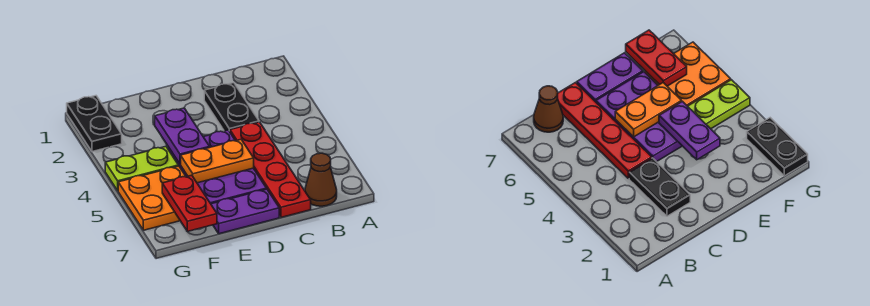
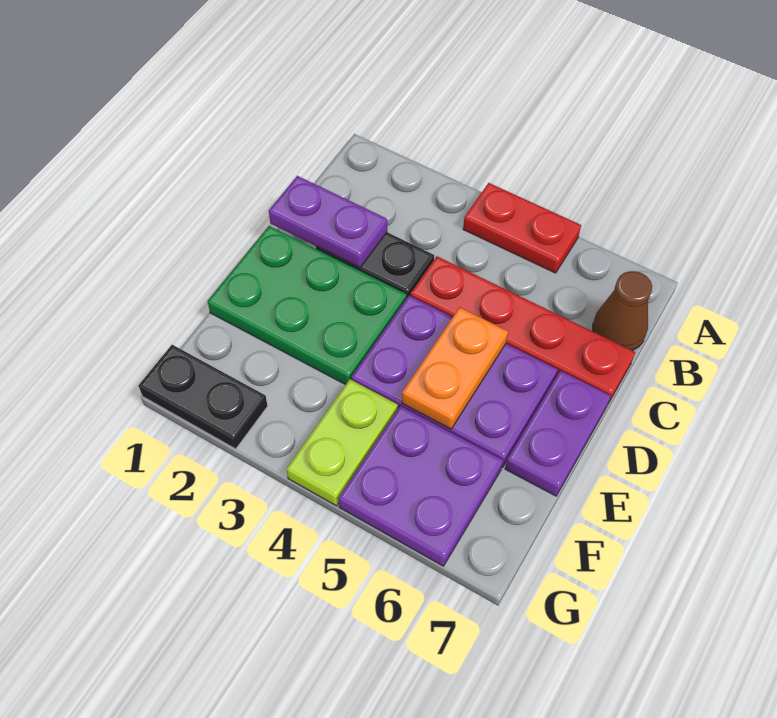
none -> green plate D1:E3 level 1
purple plate E3:E4 level 2 -> purple plate C1:C2 level 2
orange plate F5:G6 level 1 -> purple plate F5:G6 level 1
red plate F6:F7 level 2 -> red plate A4:A5 level 1

